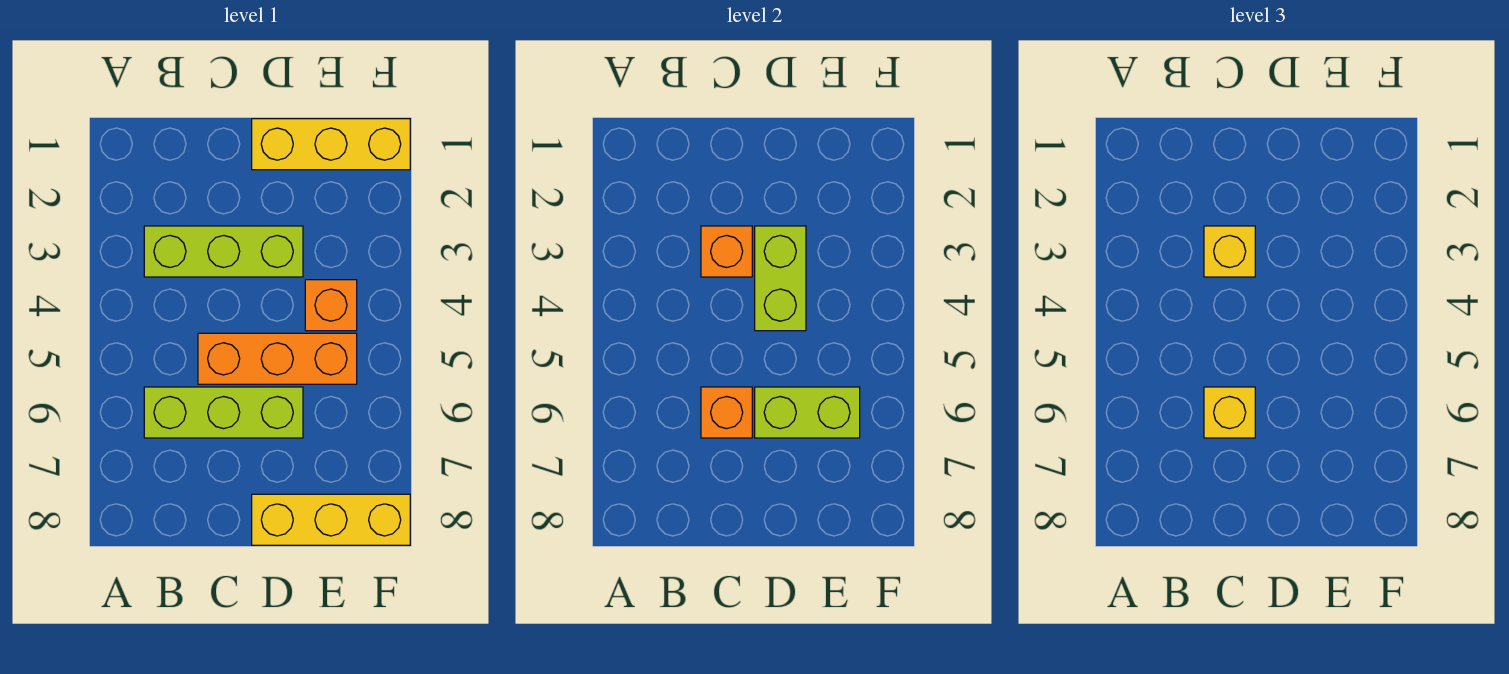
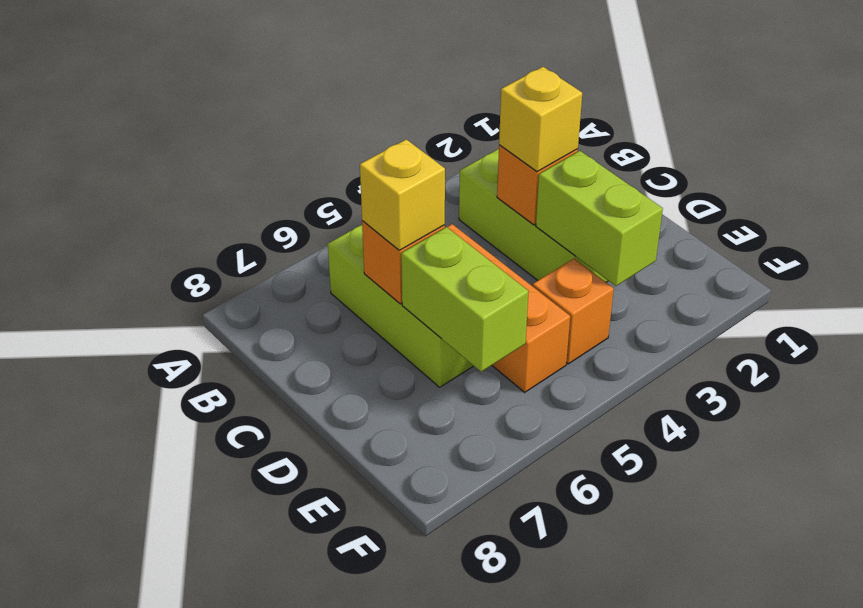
yellow brick D1:F1 level 1 -> none
lime brick D3:D4 level 2 -> lime brick D3:E3 level 2
yellow brick D8:F8 level 1 -> none

